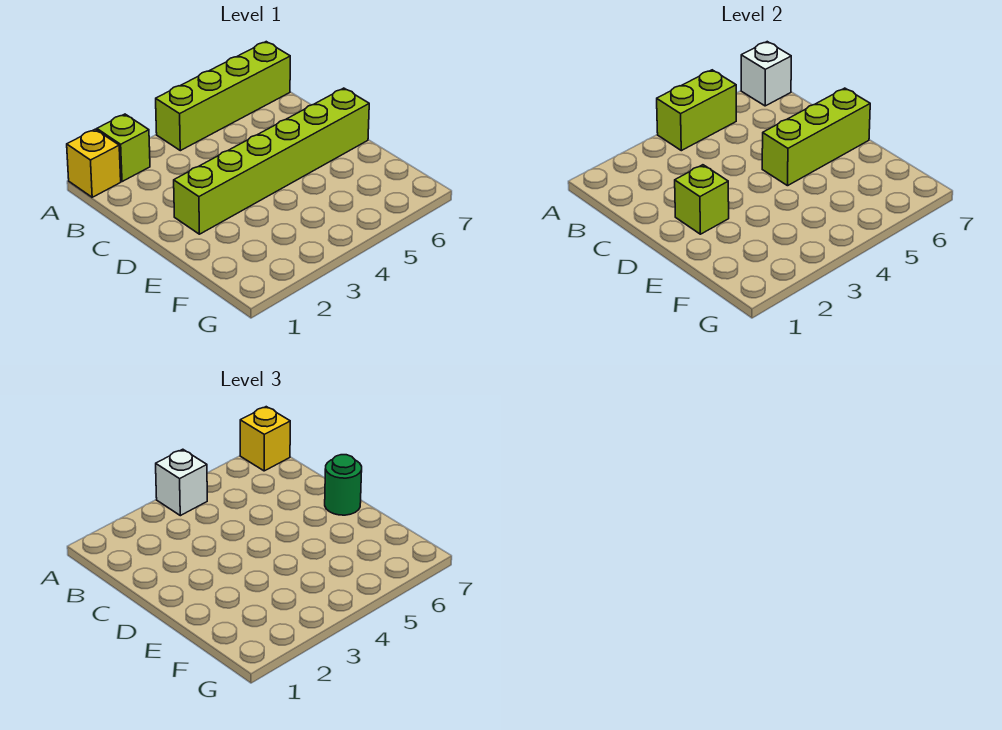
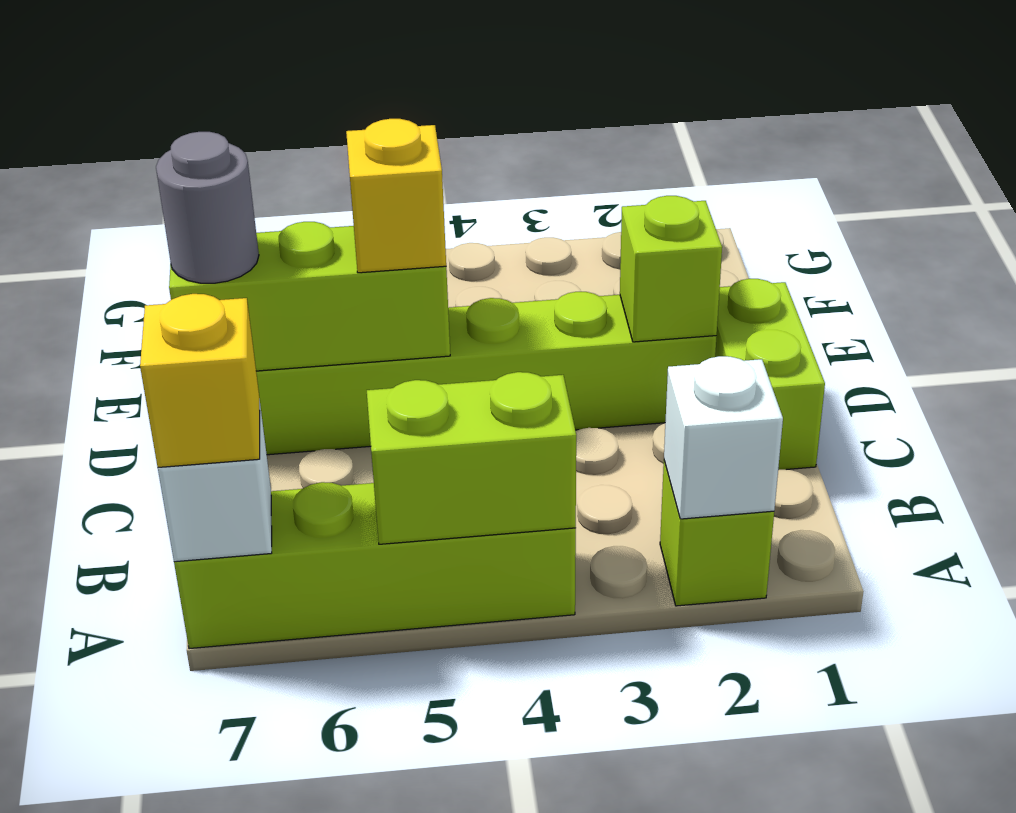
yellow brick A1 level 1 -> yellow brick D5 level 3
white brick A4 level 3 -> white brick A2 level 2
none -> lime brick C1:D1 level 1
green round brick D7 level 3 -> grey round brick D7 level 3

